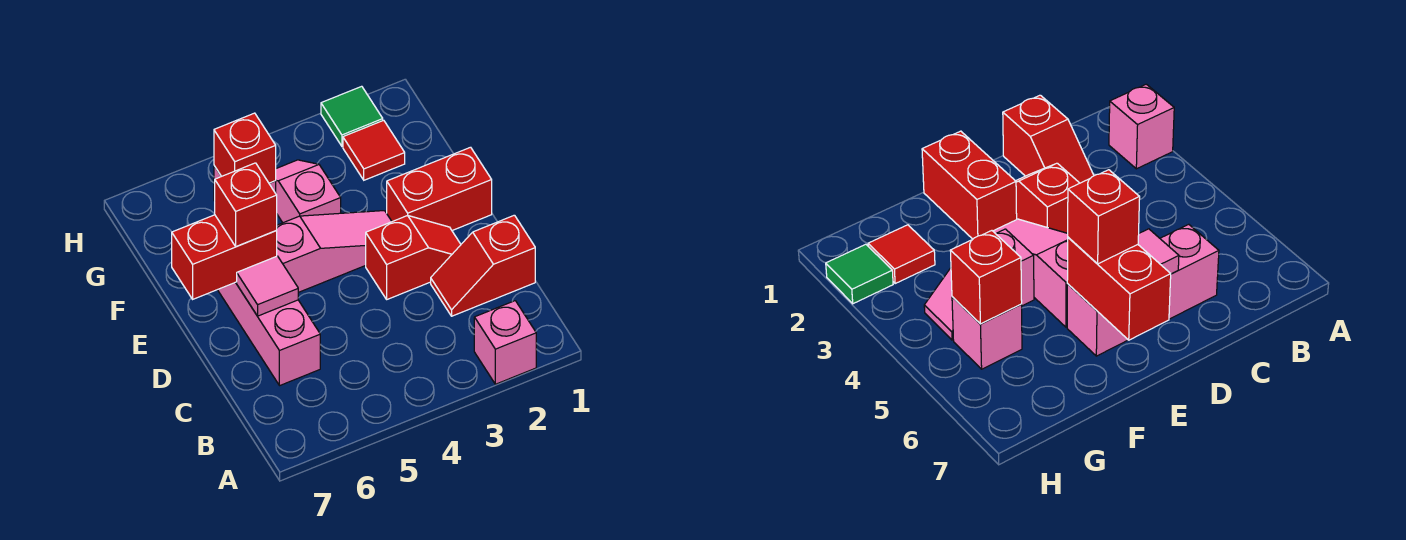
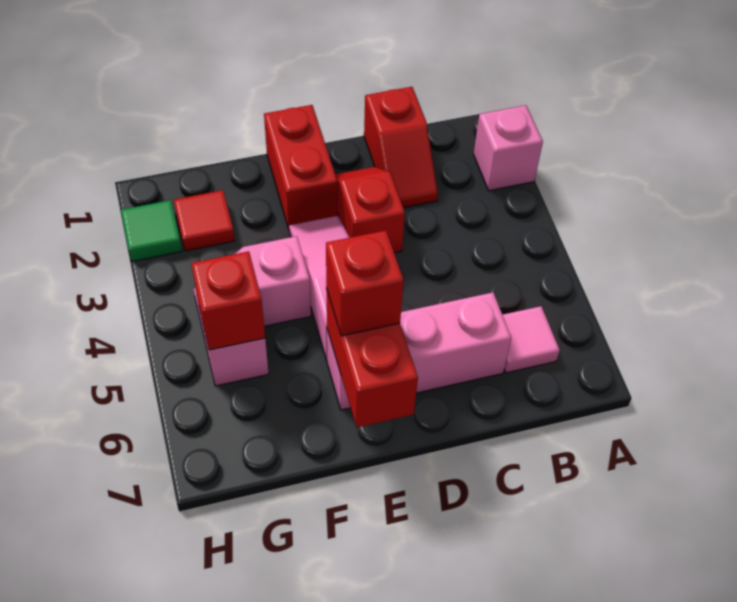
pink tile D6 level 2 -> pink tile B6 level 1

